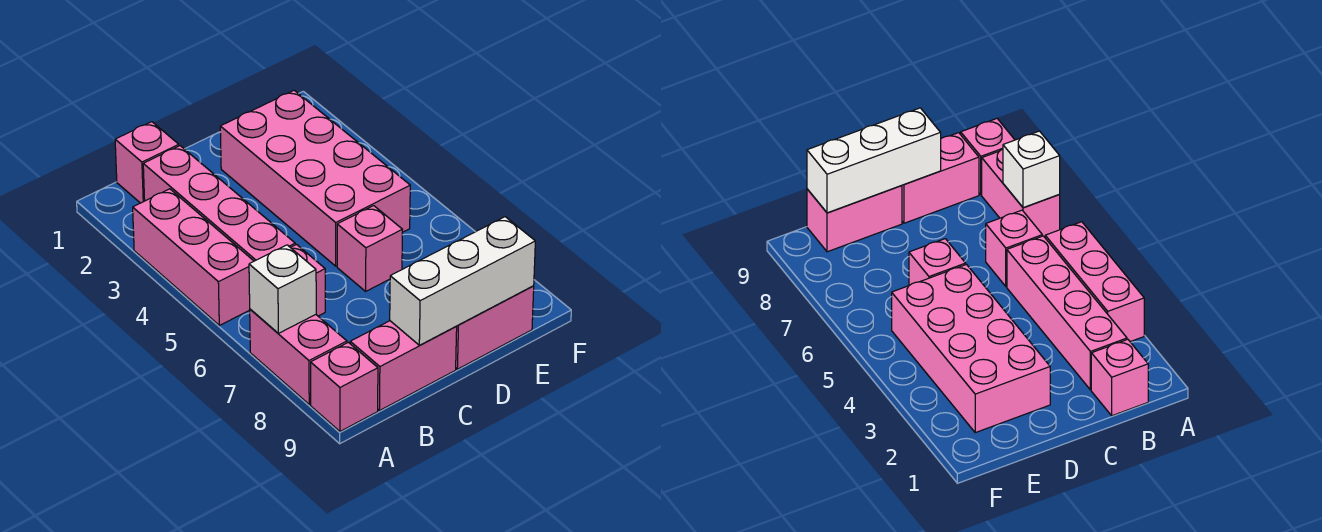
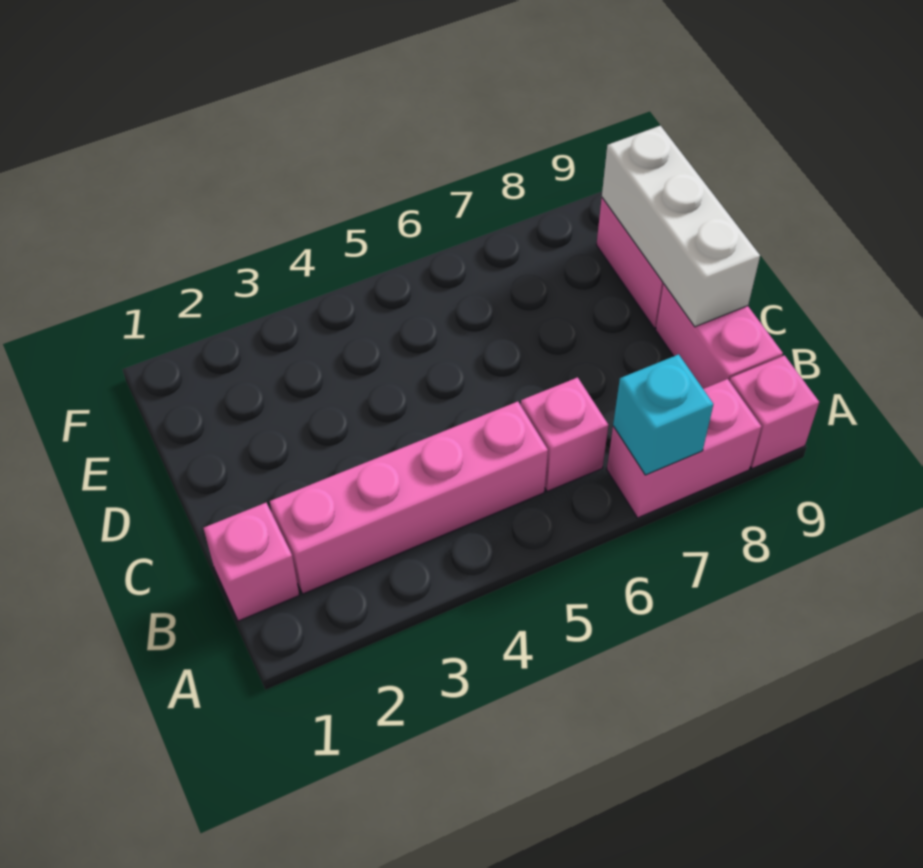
pink brick A3:A5 level 1 -> none
white brick A7 level 2 -> cyan brick A7 level 2
pink brick D2:E5 level 1 -> none
pink brick D6 level 1 -> none

